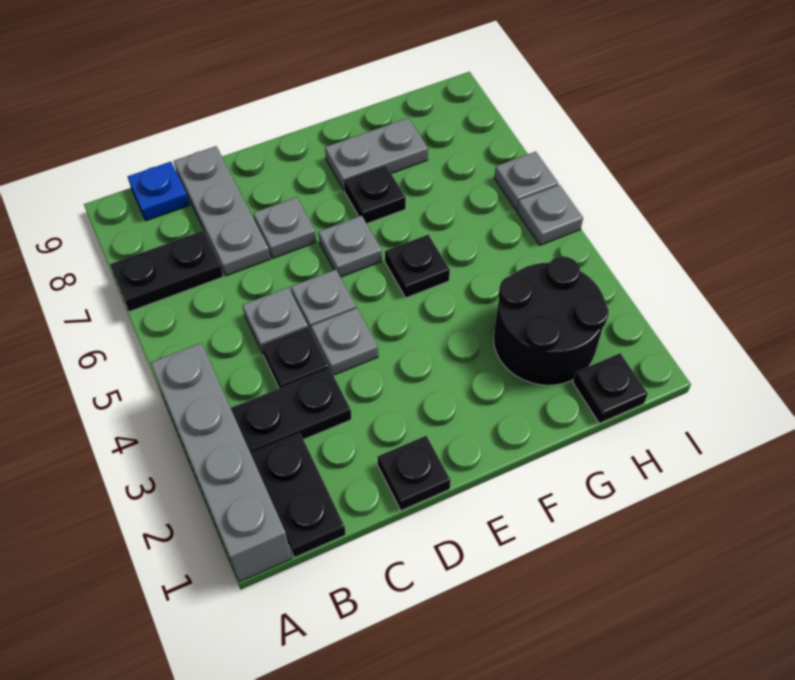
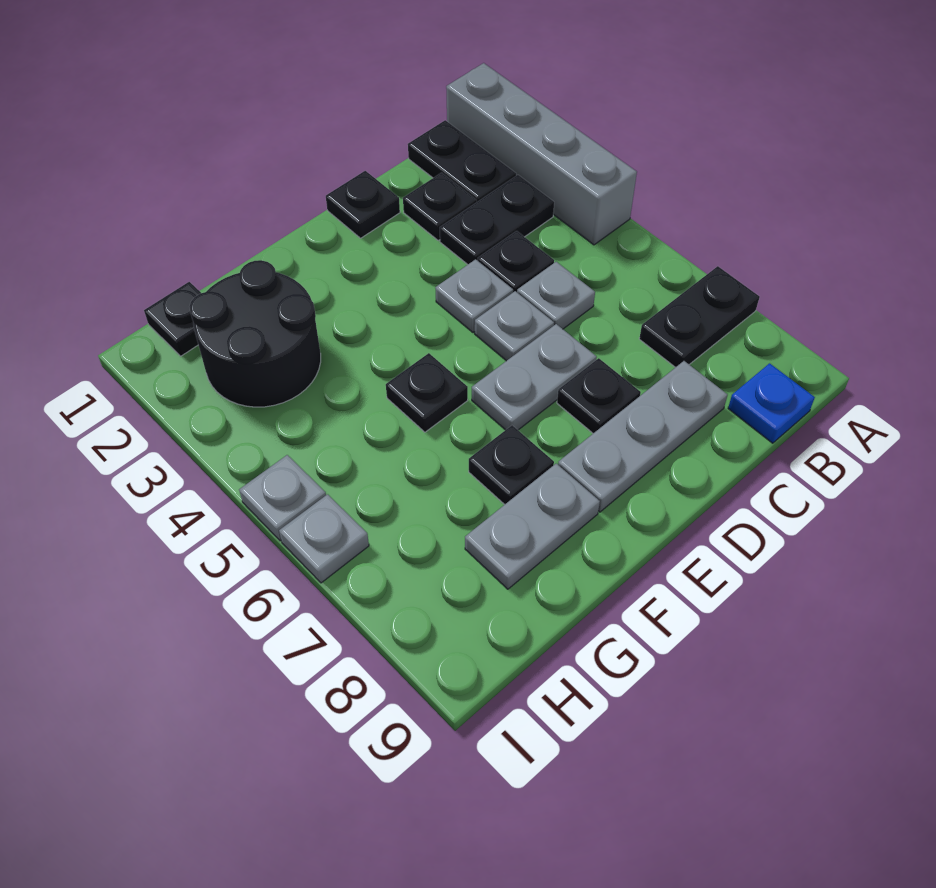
none -> black plate C2 level 1
grey plate C7:C9 level 1 -> grey plate C8:E8 level 1
grey plate D7 level 1 -> black plate D7 level 1
grey plate E6 level 1 -> grey plate D6:E6 level 1

